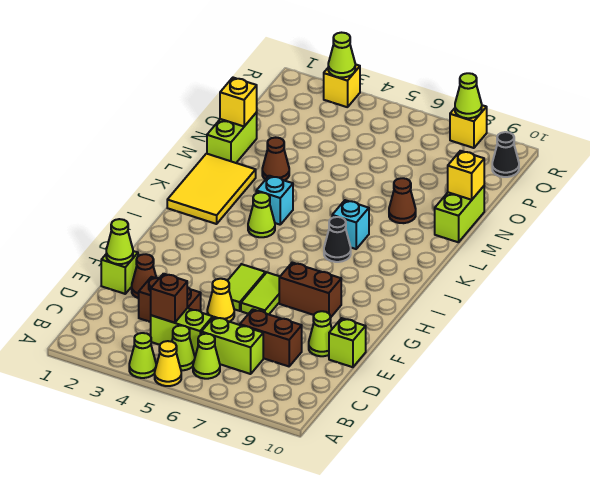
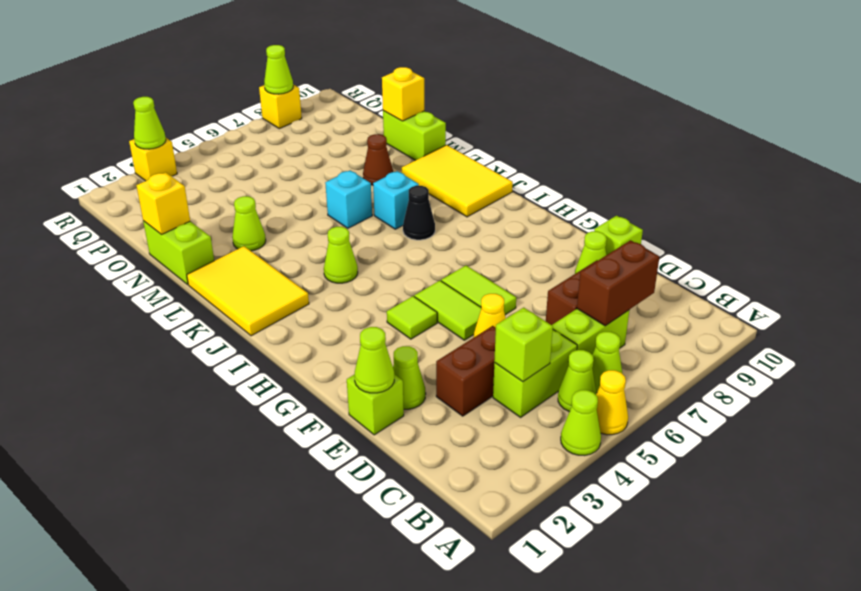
brown brick C4 level 2 -> lime brick C4 level 2
brown cone E2 level 1 -> lime cone E2 level 1
none -> lime tile G4 level 1
brown brick G7:G8 level 1 -> brown brick C7:C8 level 2
none -> yellow tile J9:L10 level 1
cyan brick K4 level 1 -> cyan brick L6 level 1
brown cone M3 level 1 -> lime cone M3 level 1
black cone Q10 level 1 -> none

